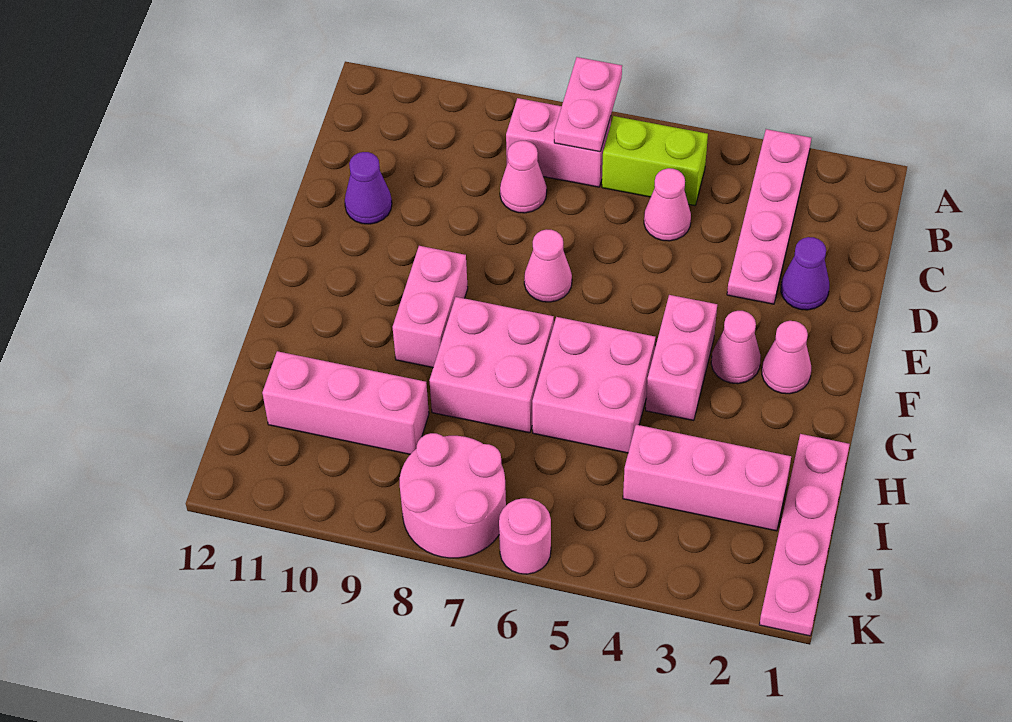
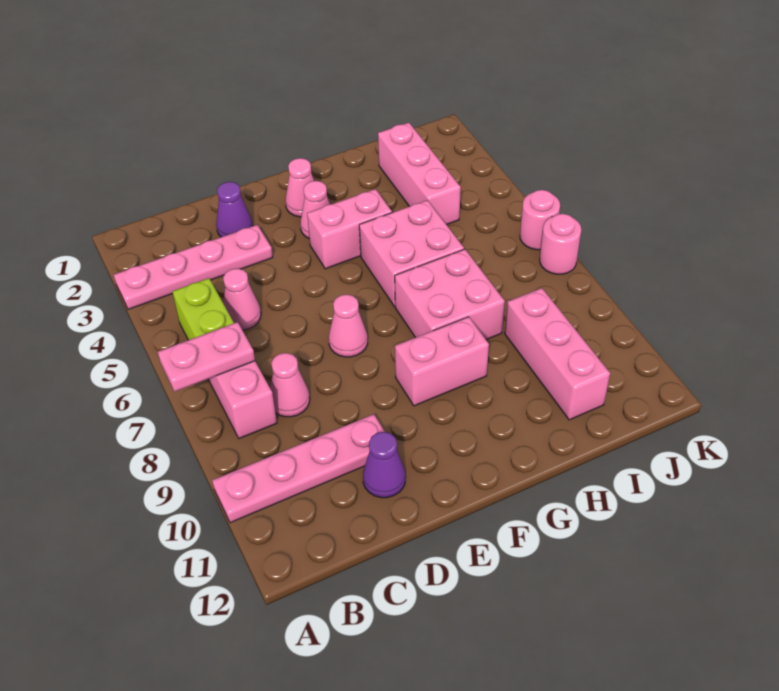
pink plate H1:K1 level 1 -> pink plate A10:D10 level 1
pink round brick J7:K8 level 1 -> pink round brick K7 level 1

